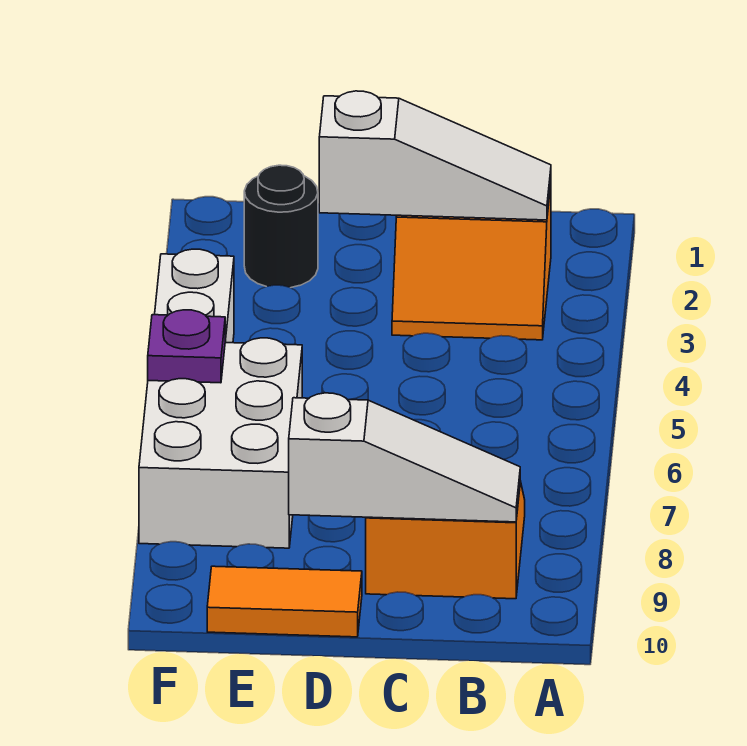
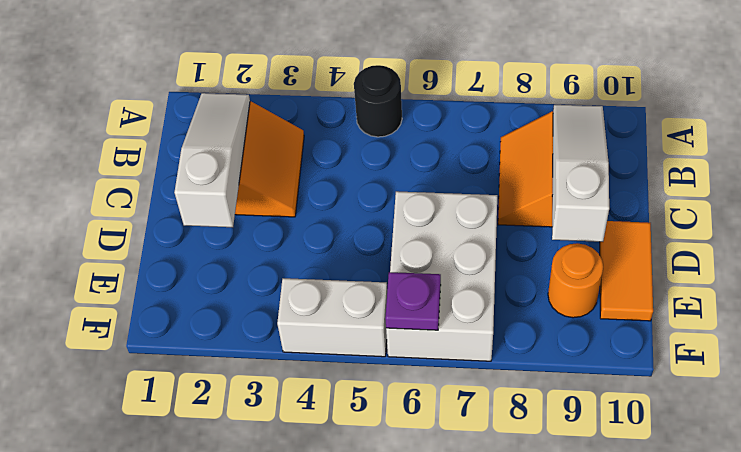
black round brick E2 level 1 -> black round brick A5 level 1
white brick E6:F8 level 1 -> white brick D6:F7 level 1
none -> orange round brick E9 level 1

